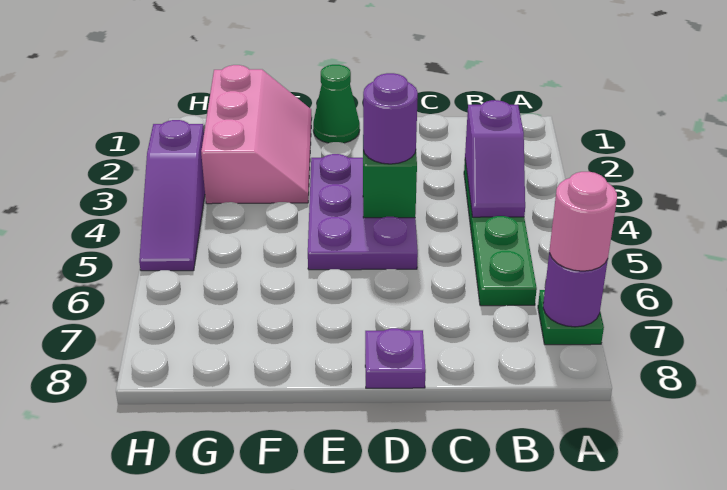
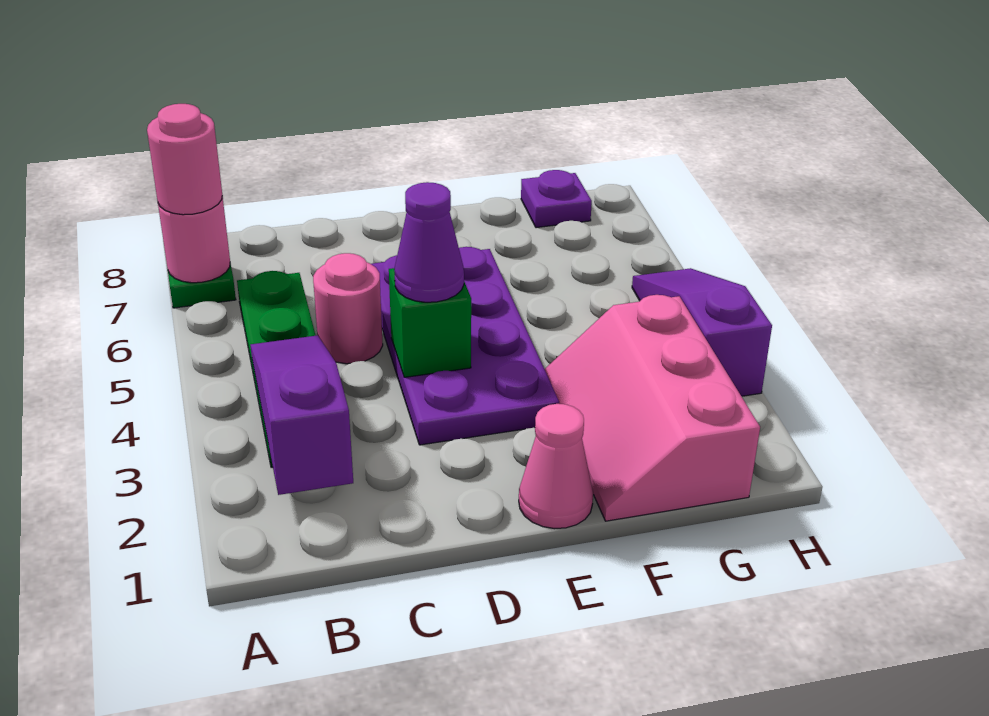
purple round brick A7 level 2 -> pink round brick A7 level 2
purple slope B3:B4 level 2 top 3 -> purple slope B2:B4 level 2 top 2
none -> pink round brick C5 level 1
purple plate D3:E5 level 1 -> purple plate D3:E6 level 1
purple round brick D4 level 3 -> purple cone D4 level 3
purple plate D8 level 1 -> purple plate G8 level 1
green cone E1 level 1 -> pink cone E1 level 1

